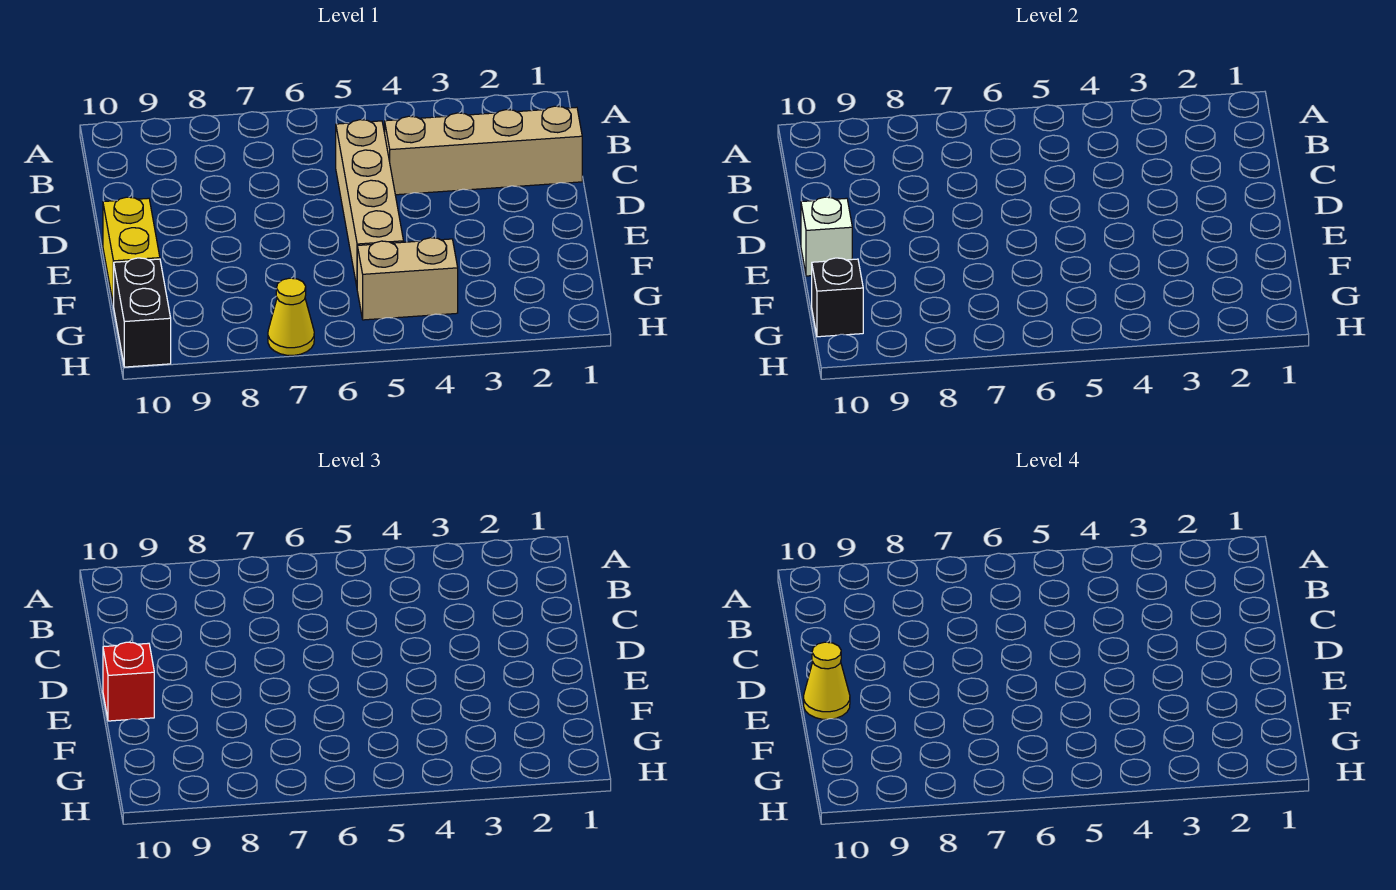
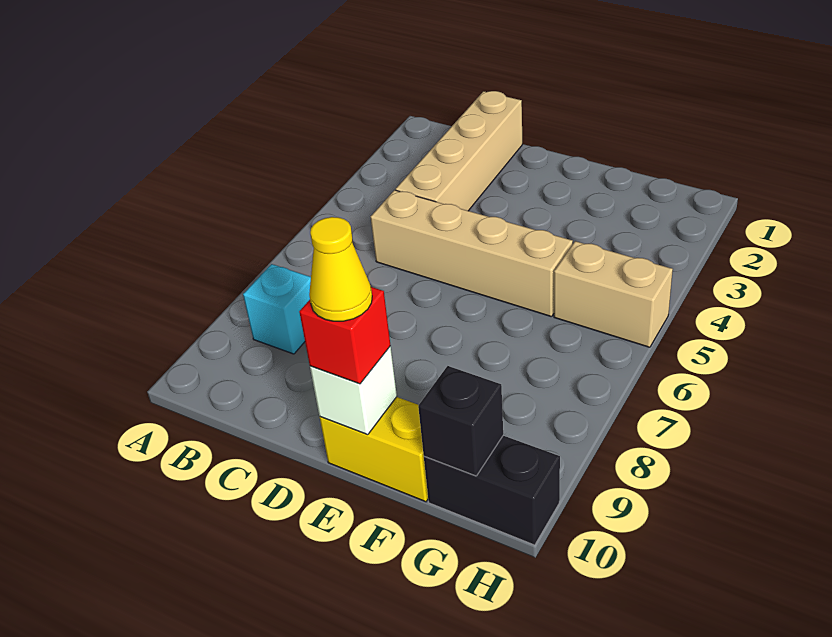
none -> cyan brick B8 level 1
tan brick G4:G5 level 1 -> tan brick G5:H5 level 1
yellow cone H7 level 1 -> none

